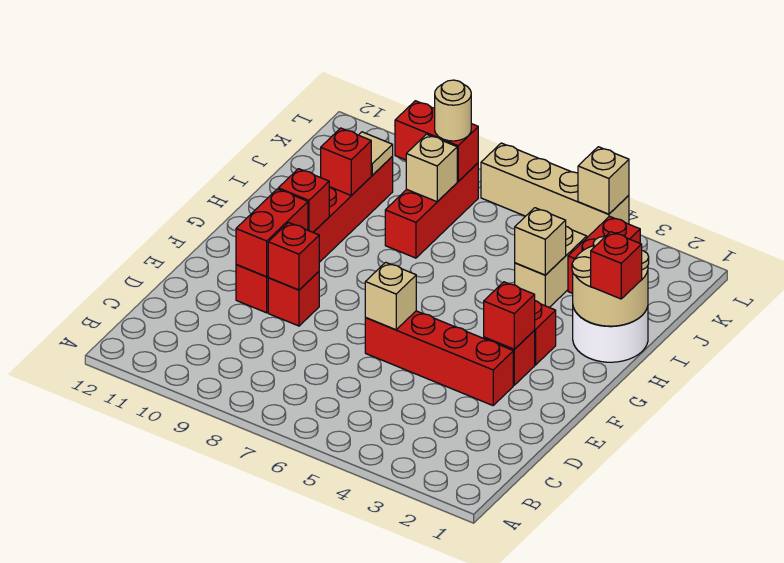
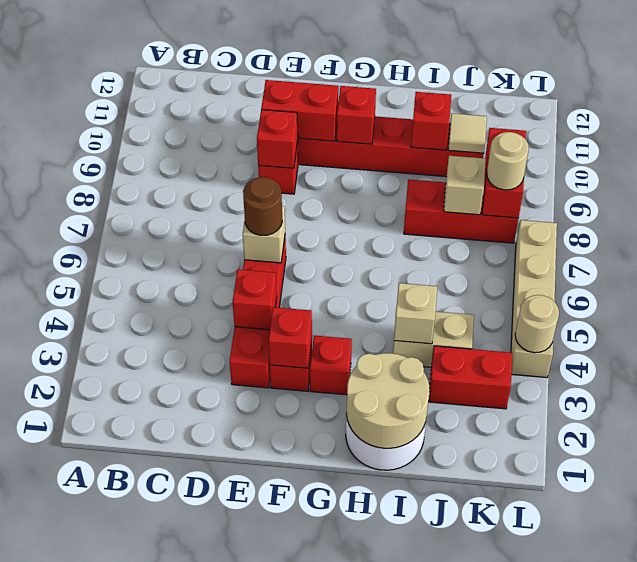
none -> brown round brick E6 level 3
red brick H1 level 3 -> red brick E4 level 2
tan brick L4 level 2 -> tan round brick L4 level 2

